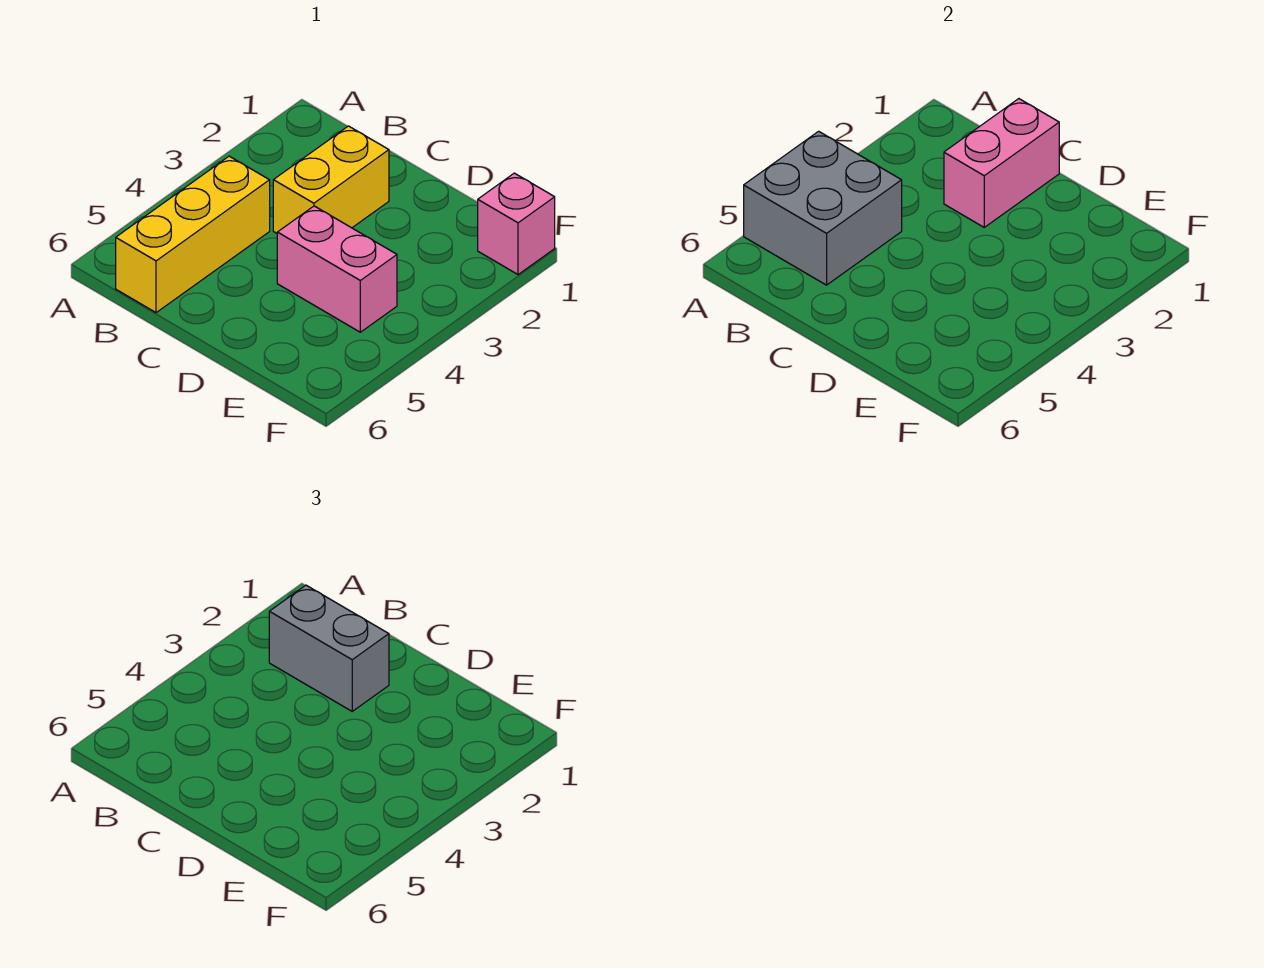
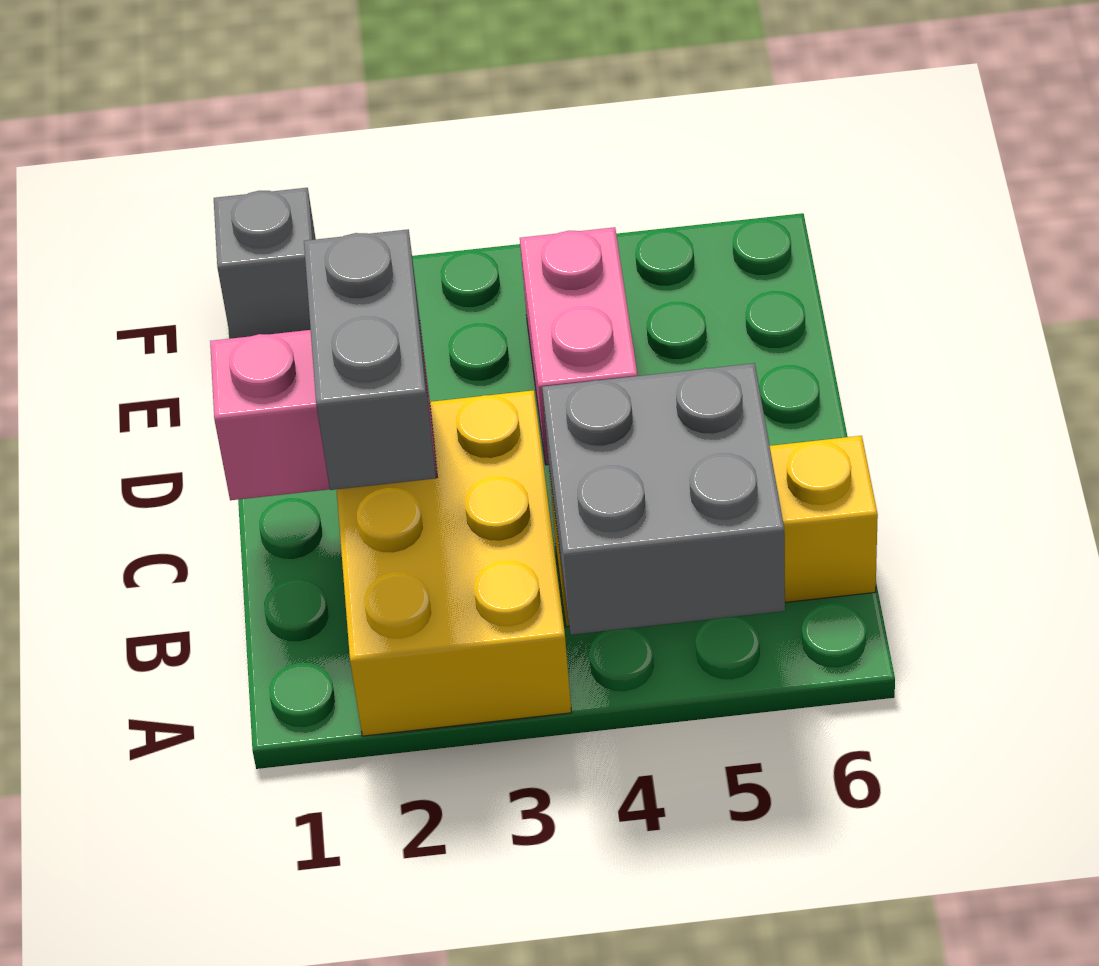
yellow brick C2:C3 level 1 -> yellow brick A2:C3 level 1
pink brick F1 level 1 -> grey brick F1 level 1

